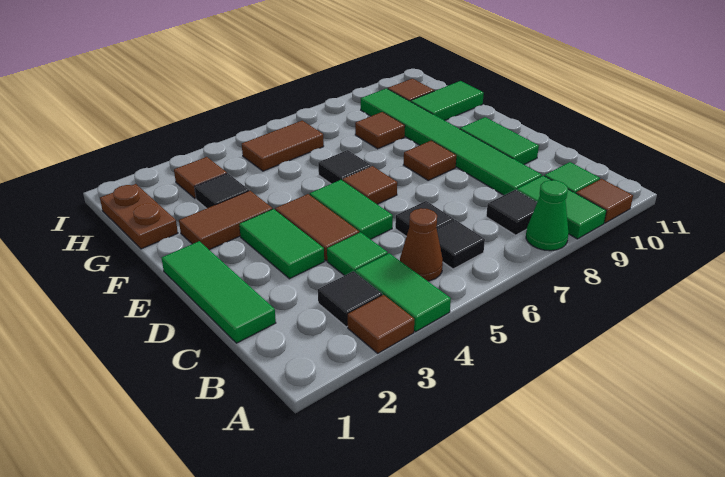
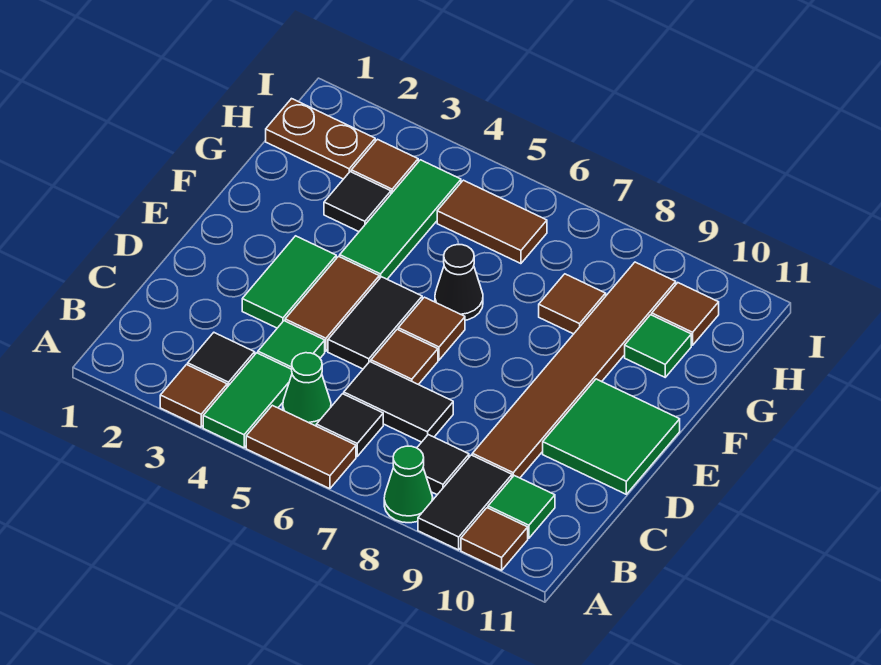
green tile A9:B9 level 1 -> black tile A9:B9 level 1
brown cone B5 level 1 -> green cone B5 level 1
green tile C1:E1 level 1 -> green tile F4:H4 level 1
black tile C6 level 1 -> black tile C6:C7 level 1
green tile C9:H9 level 1 -> brown tile C9:H9 level 1
green tile D5:E5 level 1 -> black tile D5:E5 level 1
green tile D10:E10 level 1 -> green tile D10:E11 level 1
brown tile E8 level 1 -> brown tile D6 level 1
brown tile F2:F3 level 1 -> brown tile A5:A6 level 1
black tile F6 level 1 -> black cone F6 level 1
brown plate G1:H1 level 1 -> brown plate H1:H2 level 1
green tile G10:G11 level 1 -> green tile G10 level 1

